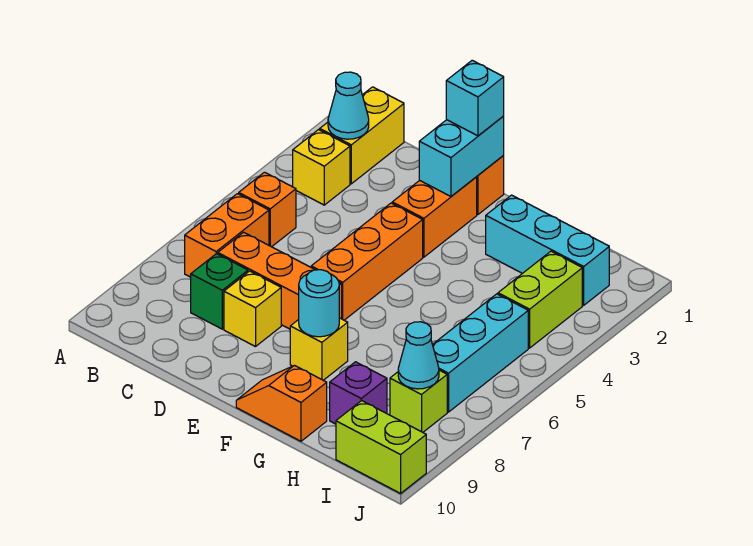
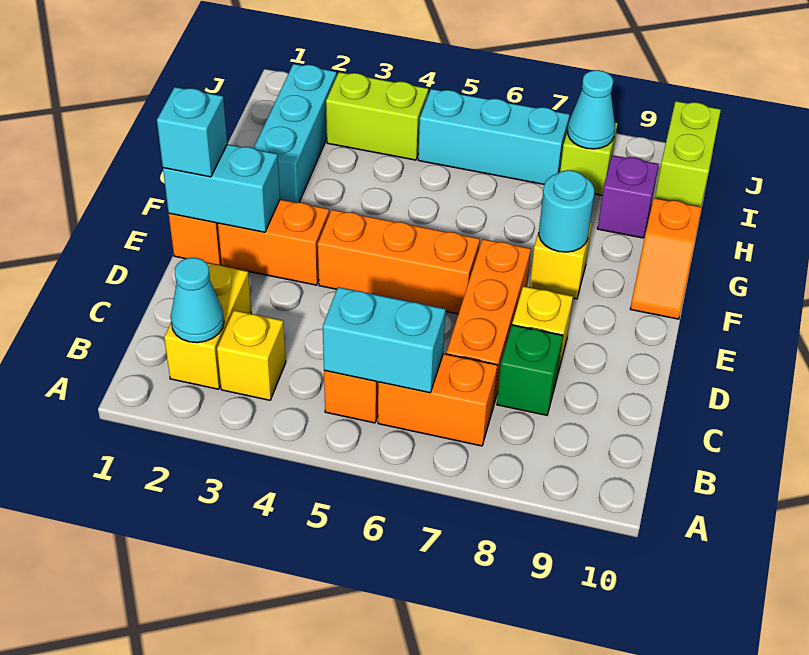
yellow brick B1:B2 level 1 -> yellow brick B2:C2 level 1
none -> cyan brick B5:B6 level 2

